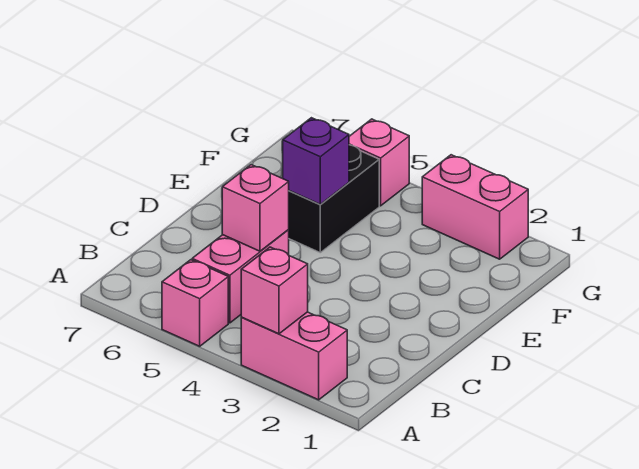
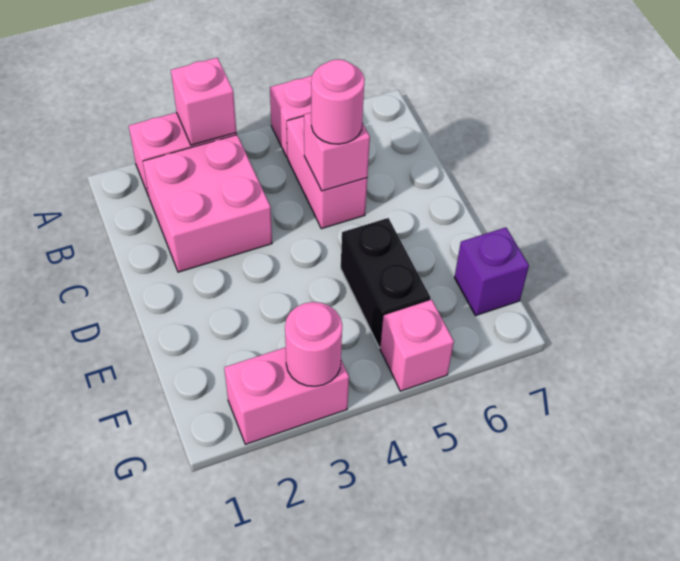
none -> pink brick B2:C3 level 1
none -> pink round brick C5 level 3
purple brick E5 level 2 -> purple brick F7 level 1
none -> pink round brick G3 level 2

